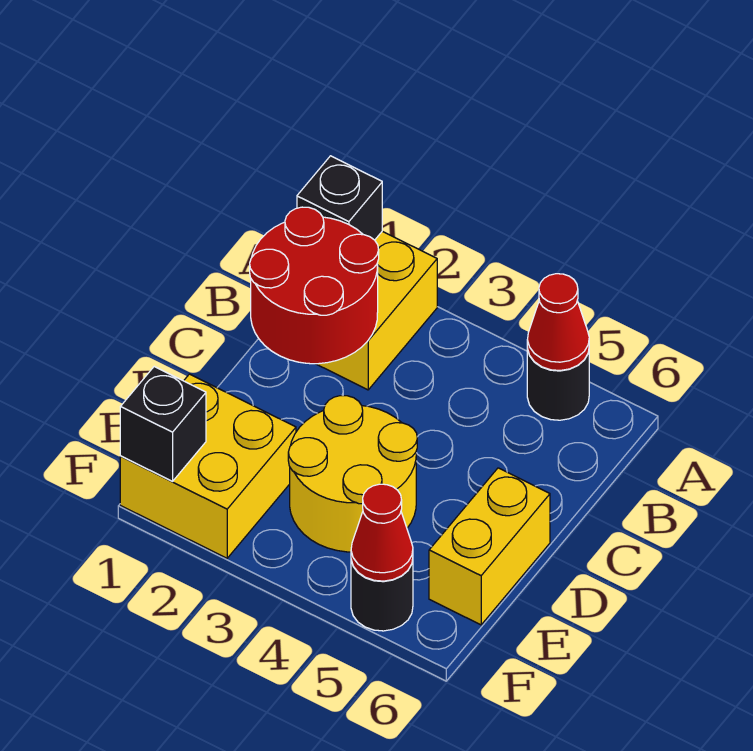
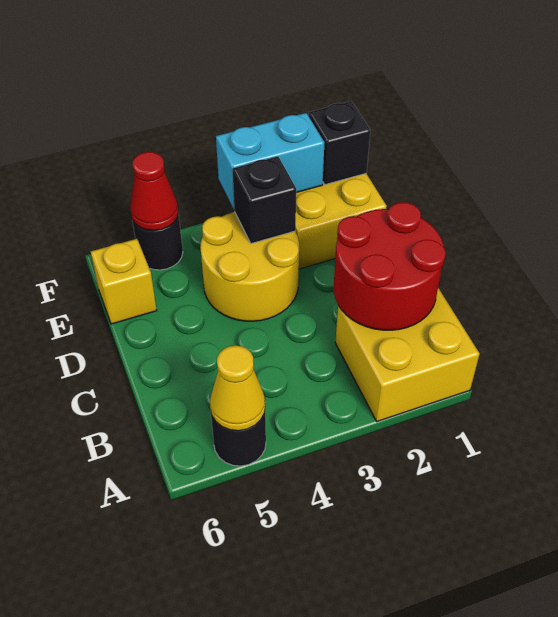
black brick A1 level 2 -> black brick E3 level 2
red cone A5 level 2 -> yellow cone A5 level 2
yellow brick D6:E6 level 1 -> yellow brick E6 level 1
none -> cyan brick F2:F3 level 2

